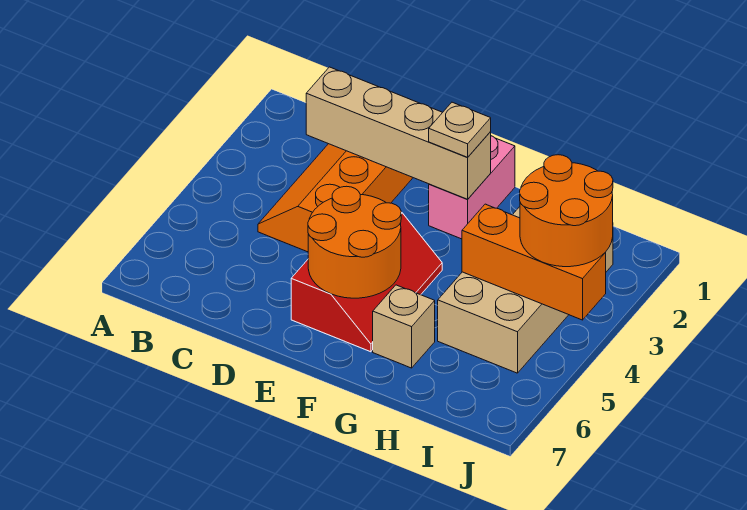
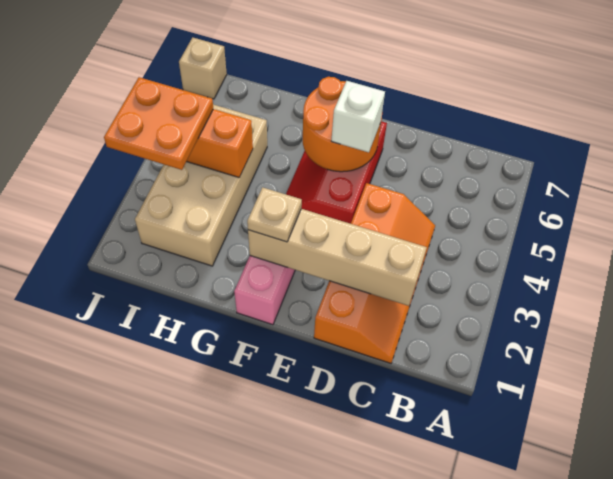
none -> white brick E5 level 3
tan brick G6 level 1 -> tan brick J7 level 1
orange round brick I3:J4 level 3 -> orange plate I3:J4 level 3

